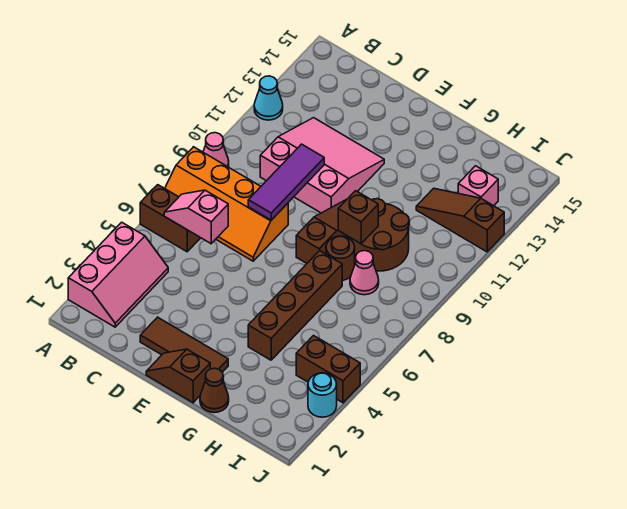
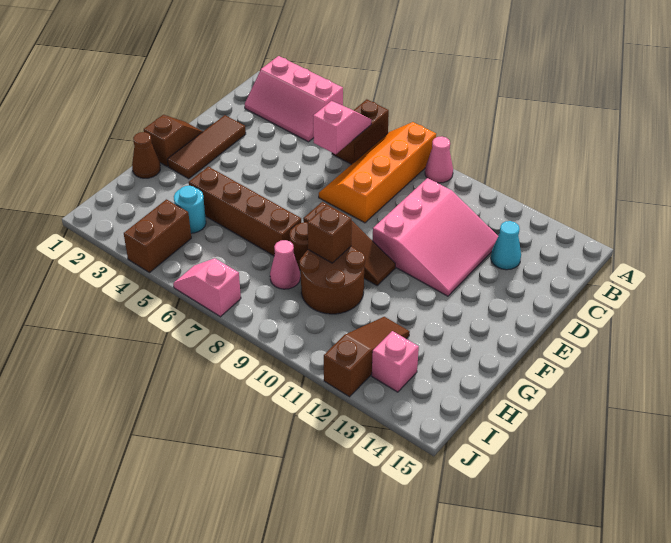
cyan cone A12 level 1 -> cyan cone C13 level 1
purple tile D8:D10 level 2 -> none
cyan round brick J3 level 1 -> cyan round brick H4 level 1
none -> pink slope J6:J7 level 1 top 7

